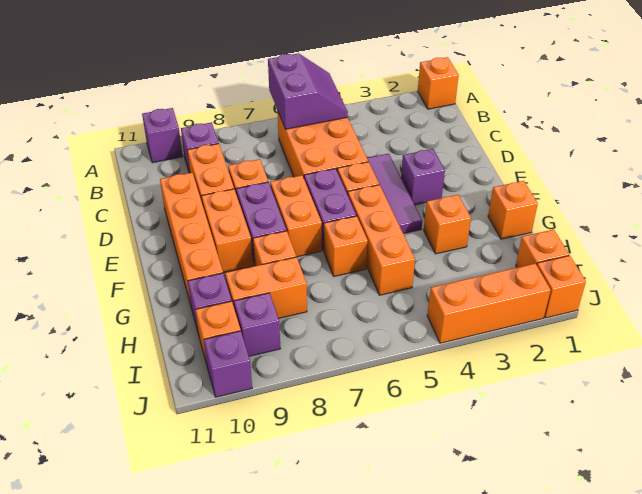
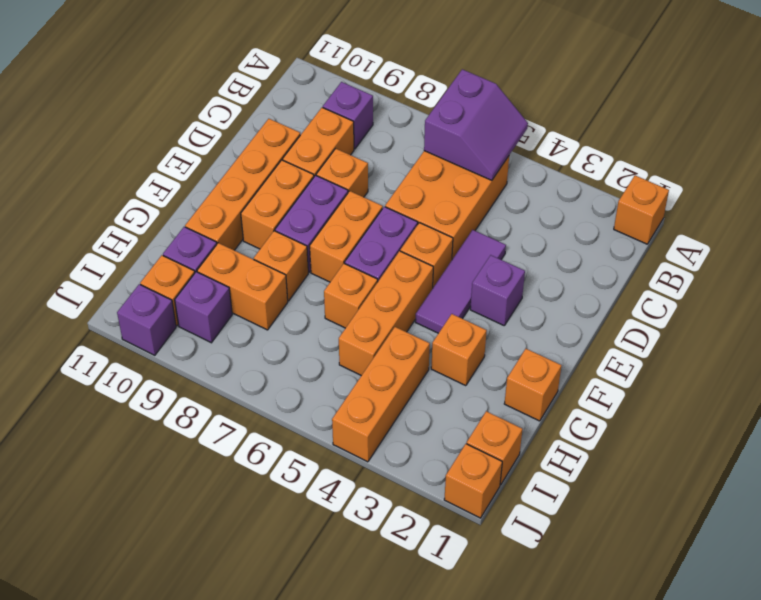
purple brick A10 level 1 -> none
orange brick J2:J4 level 1 -> orange brick H4:J4 level 1

